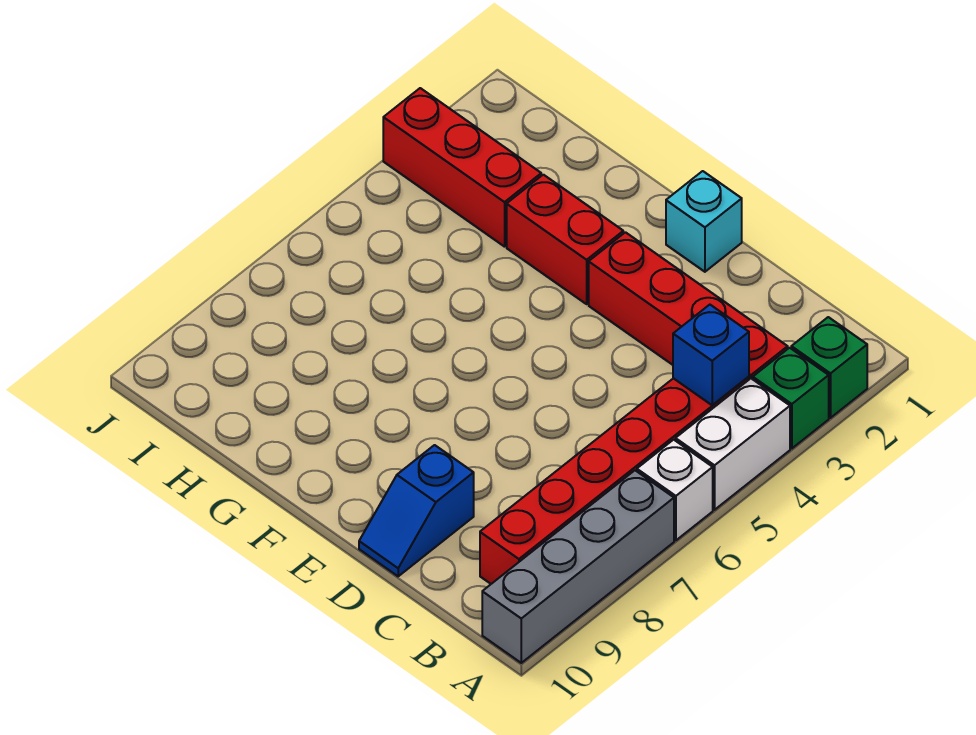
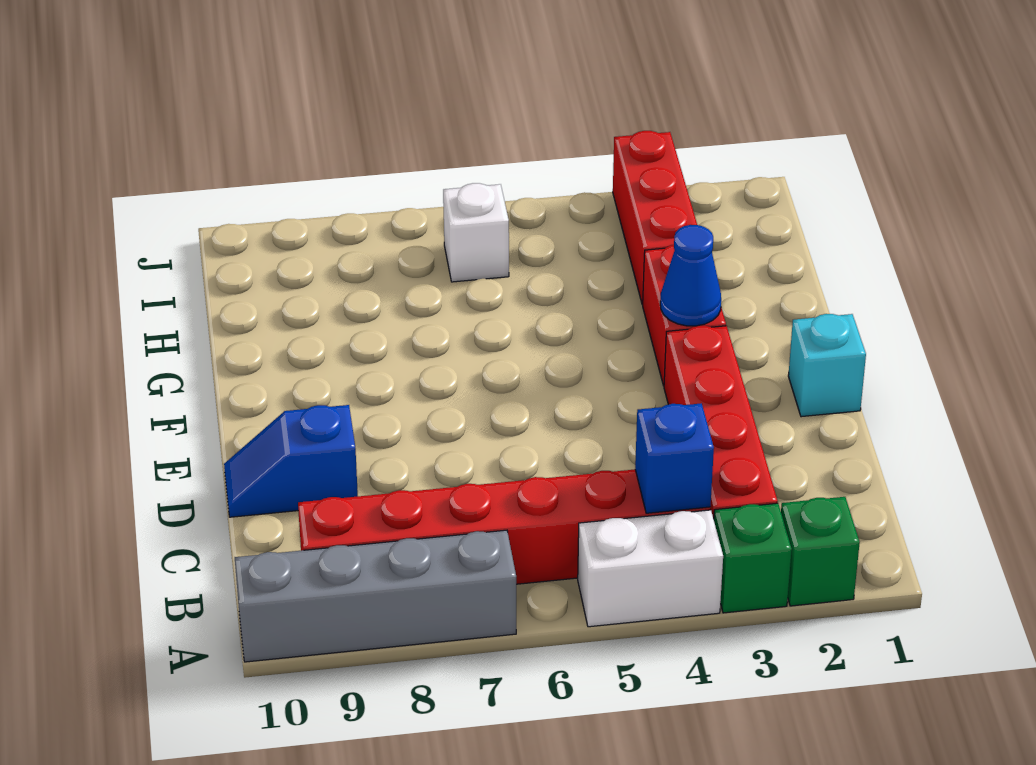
white brick A6 level 1 -> white brick I6 level 1
none -> blue cone F3 level 2

